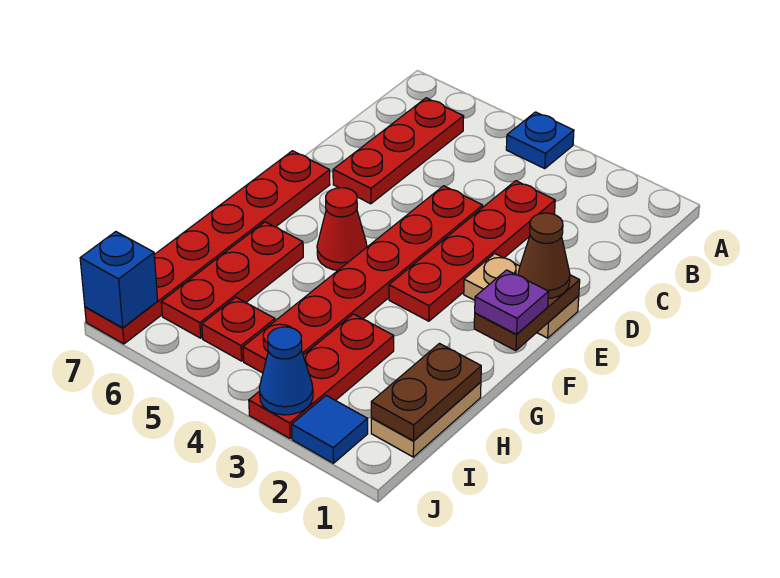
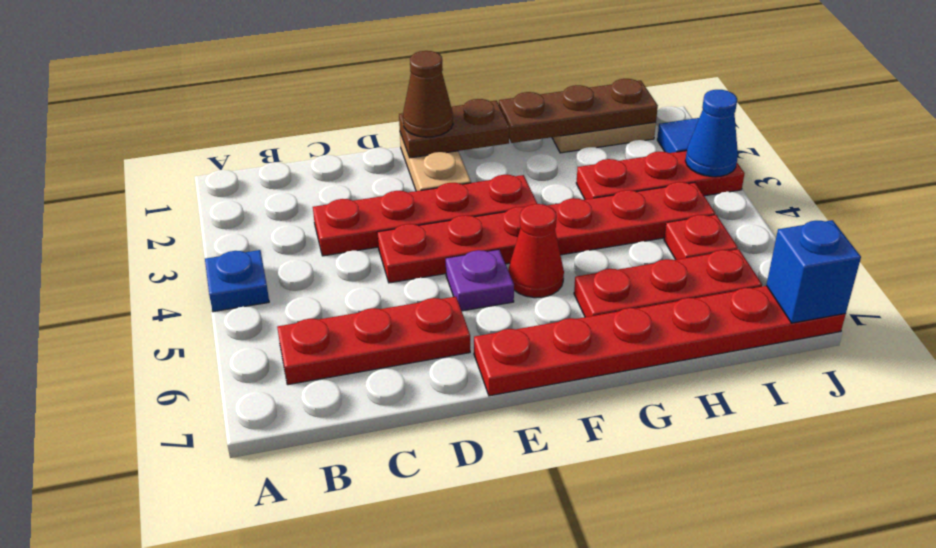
purple plate F1 level 3 -> purple plate E5 level 1
brown plate H1:I1 level 2 -> brown plate G1:I1 level 2

